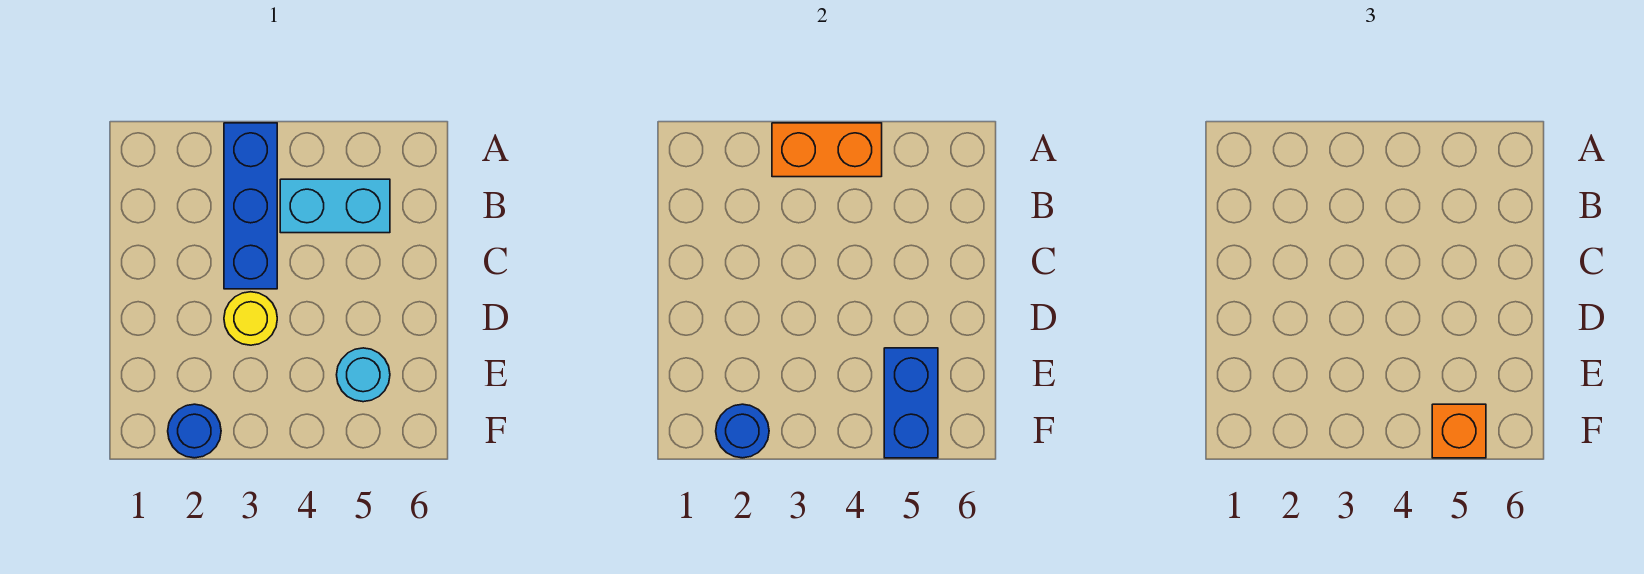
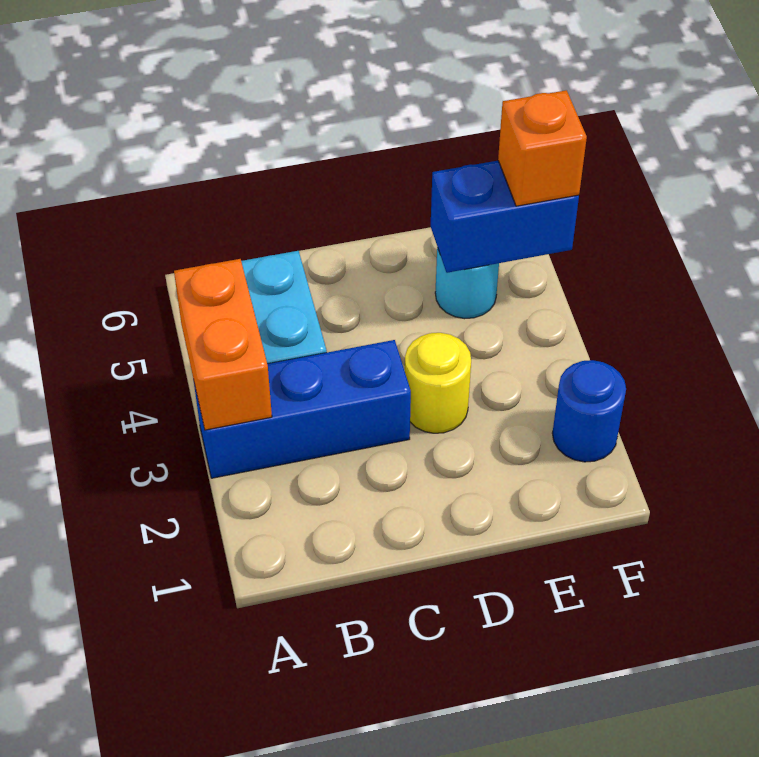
blue round brick F2 level 2 -> none

